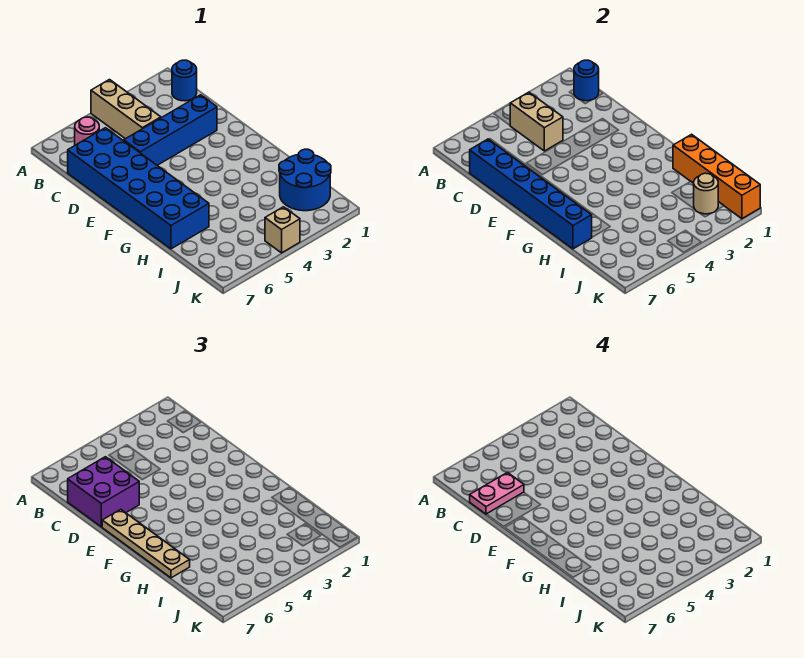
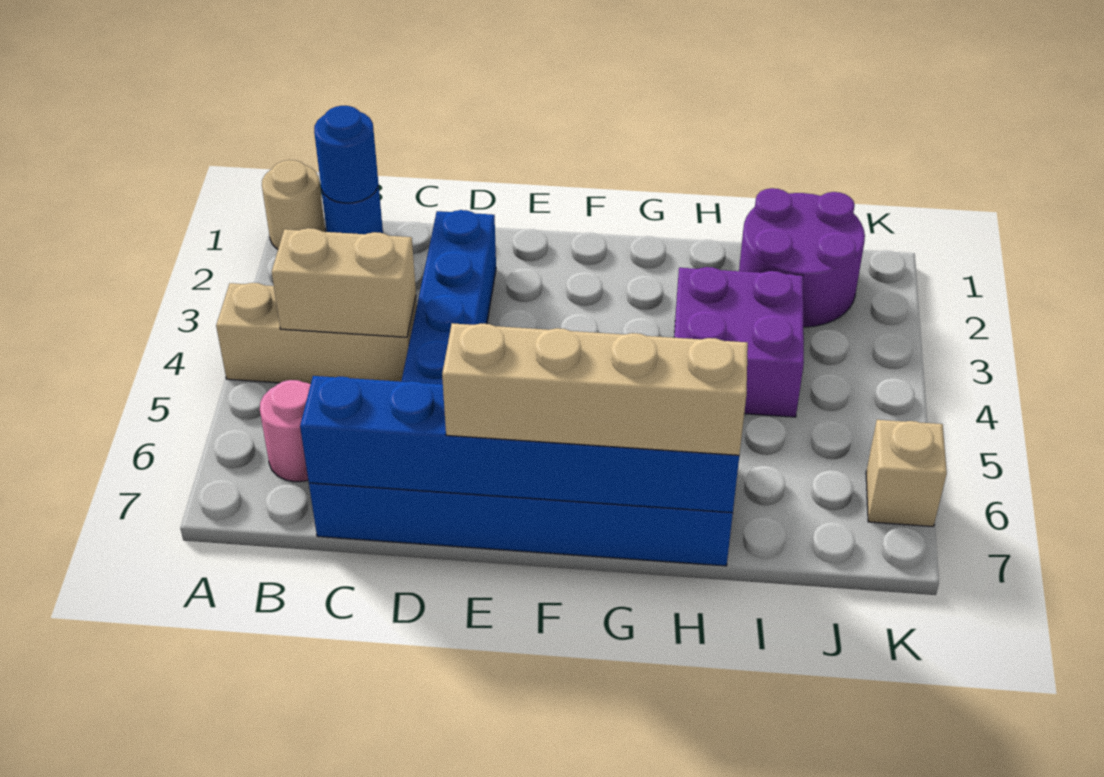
purple brick C6:D7 level 3 -> purple brick H3:I4 level 1
pink plate C6:C7 level 4 -> none
tan plate E7:H7 level 3 -> tan brick E7:H7 level 3
orange brick H1:K1 level 2 -> none
blue round brick I1:J2 level 1 -> purple round brick I1:J2 level 1
tan round brick J2 level 2 -> tan round brick A1 level 1
tan brick K4 level 1 -> tan brick K6 level 1

